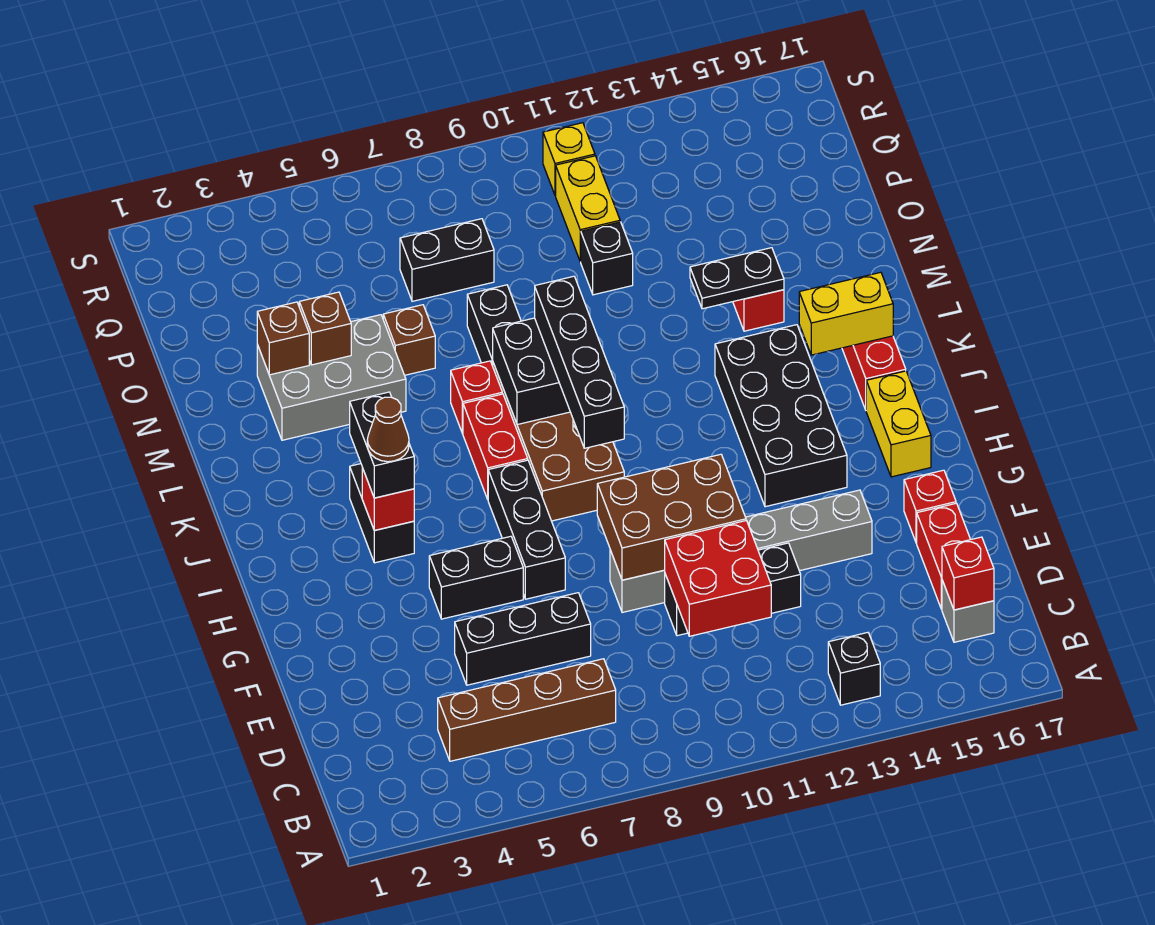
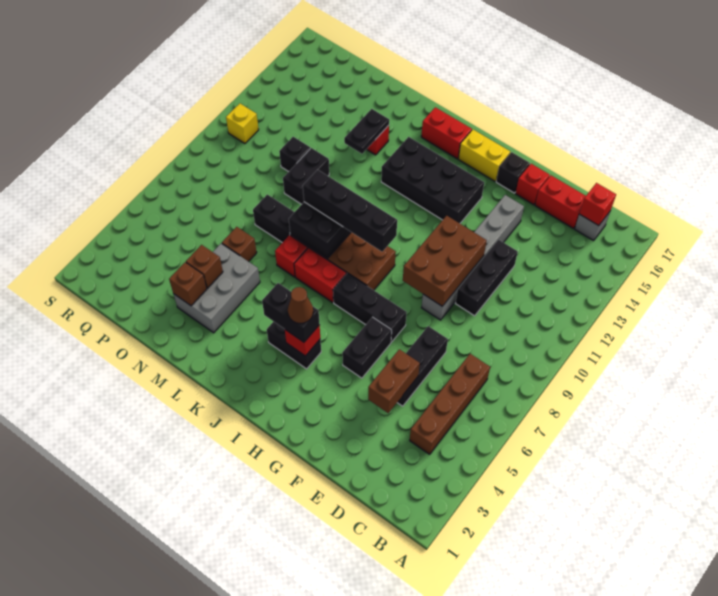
black brick B13 level 1 -> black brick G16 level 1
red brick D10:E11 level 2 -> none
none -> brown brick E4:E5 level 2
yellow brick K15:K16 level 2 -> none
black brick P7:P8 level 1 -> black brick N10:N11 level 1
yellow brick P11:Q11 level 1 -> none

